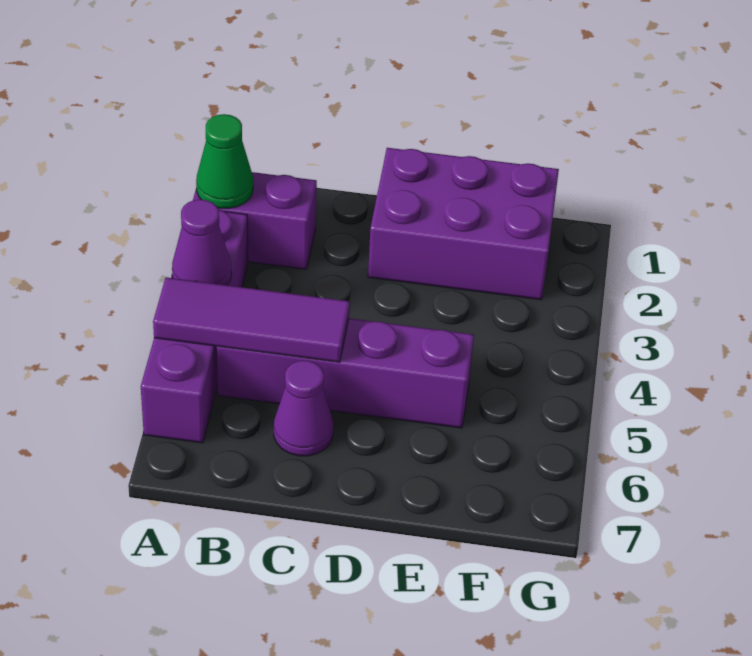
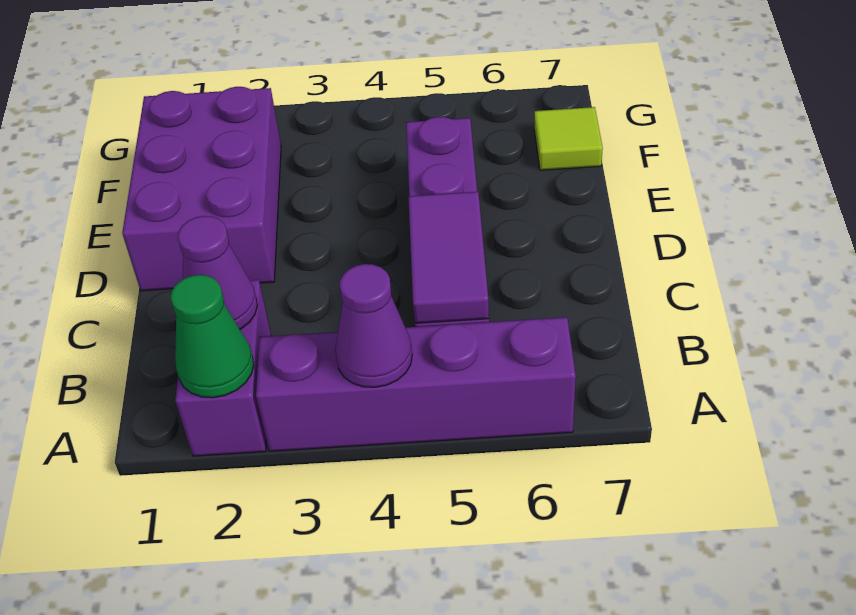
purple tile A5:C5 level 2 -> purple tile B5:C5 level 2
purple cone C6 level 1 -> purple cone B2 level 2
none -> lime tile F7 level 1

